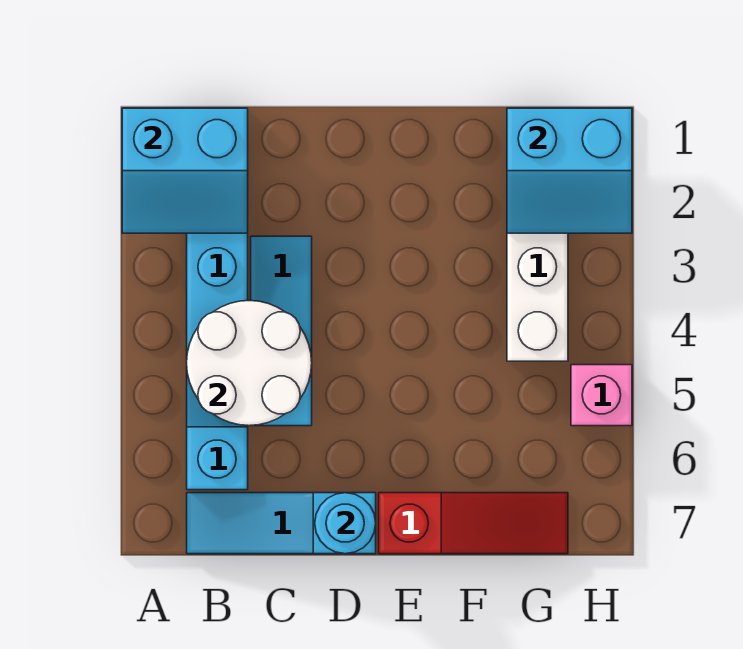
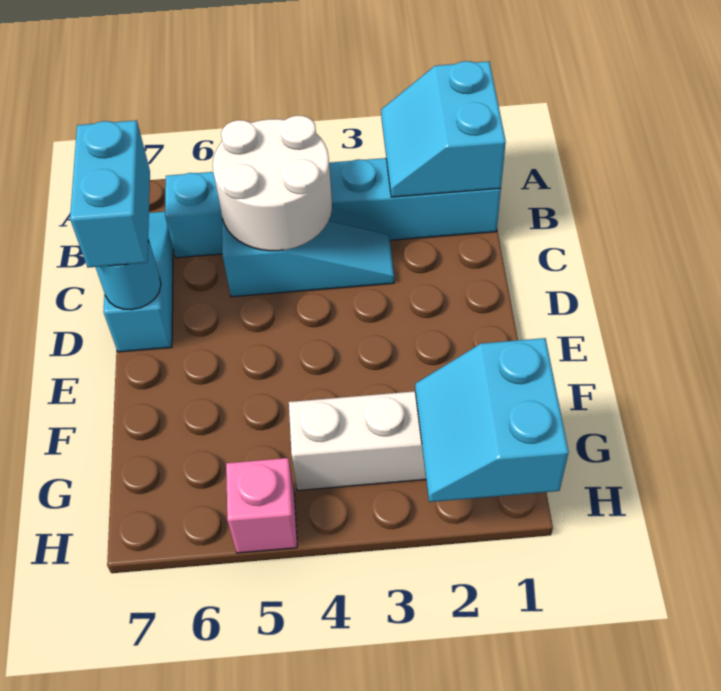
none -> cyan brick C7:D7 level 3
red slope E7:G7 level 1 top E -> none

